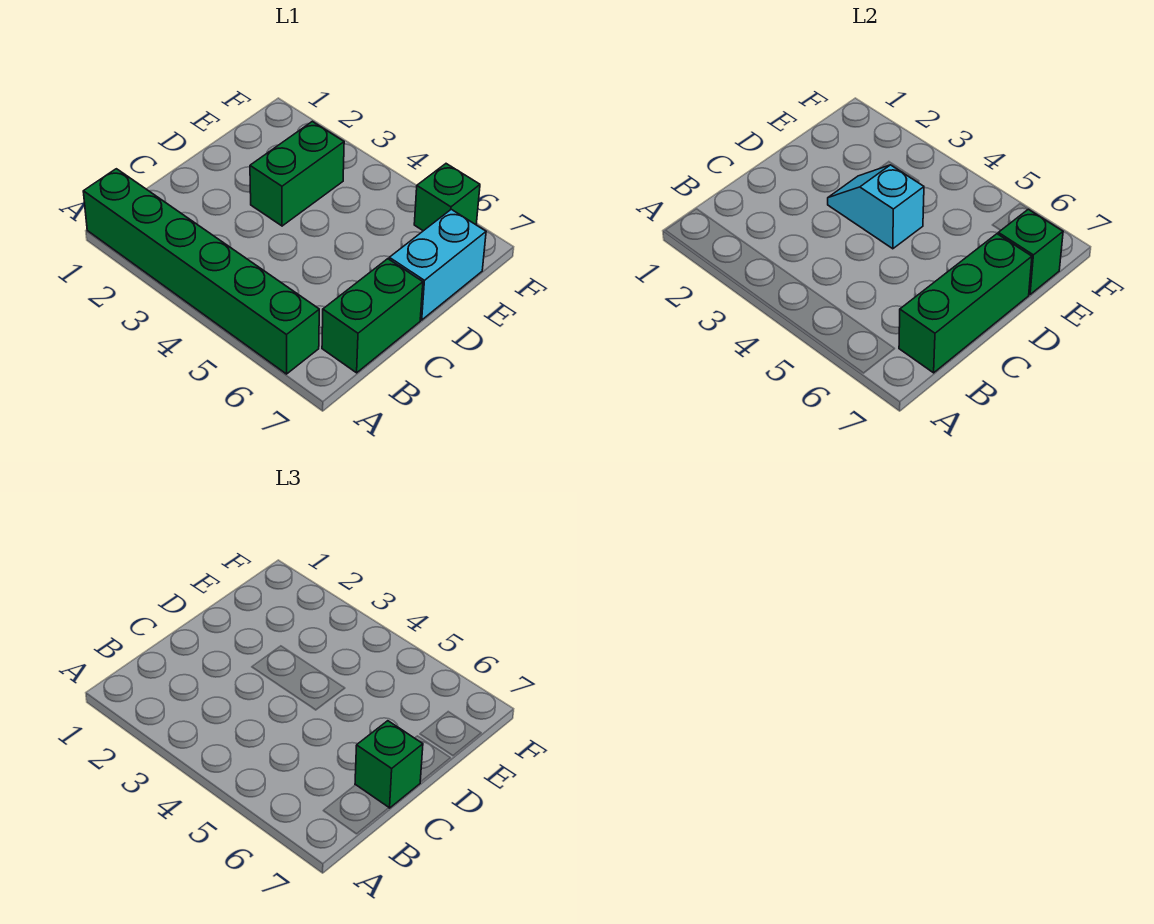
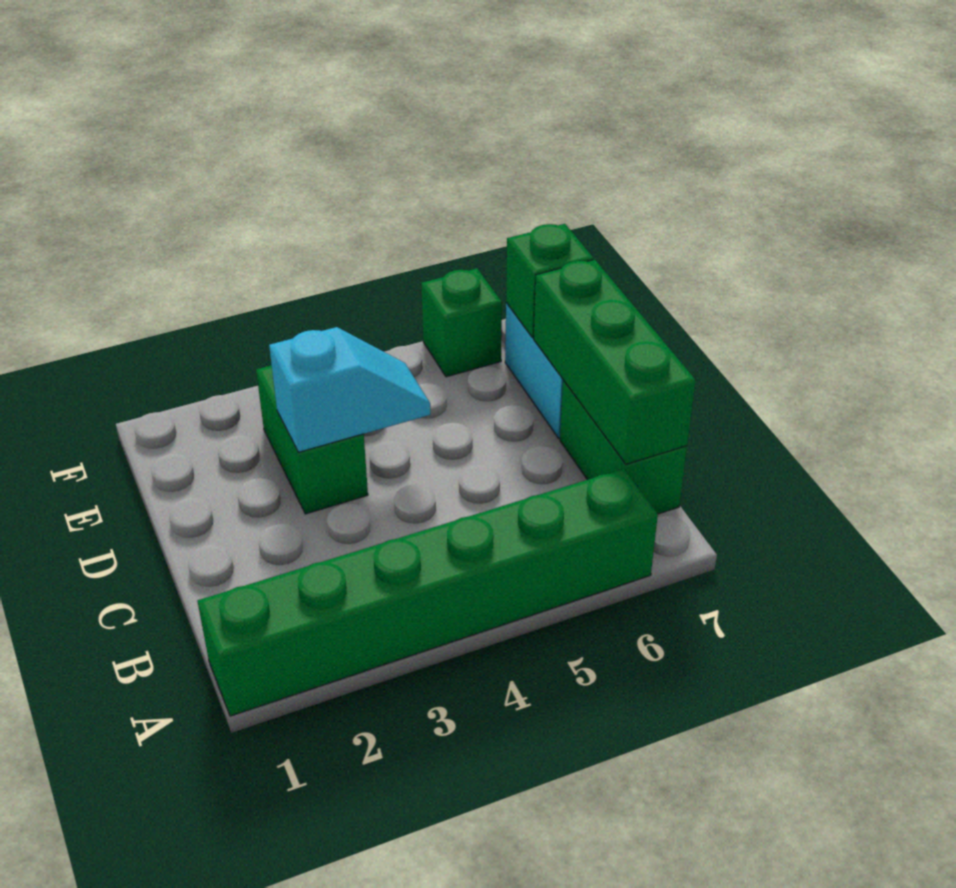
green brick C7 level 3 -> none
cyan slope D3:D4 level 2 top 4 -> cyan slope D3:D4 level 2 top 3

